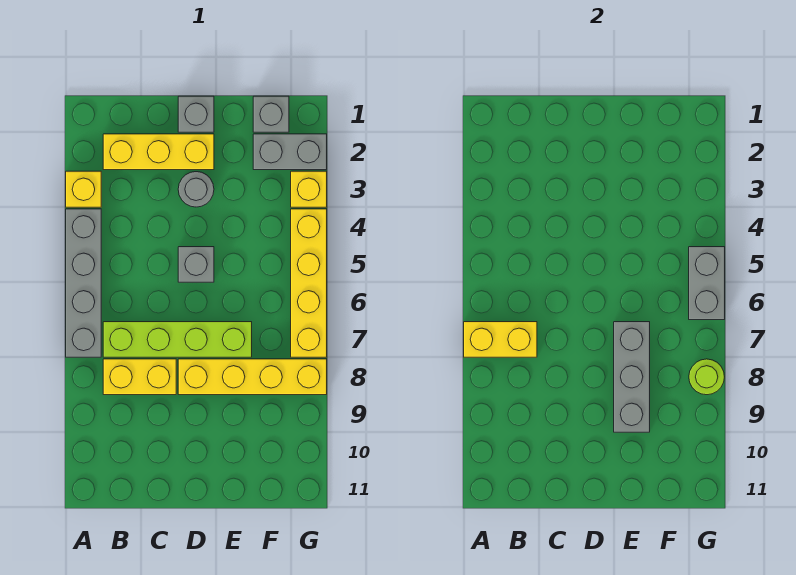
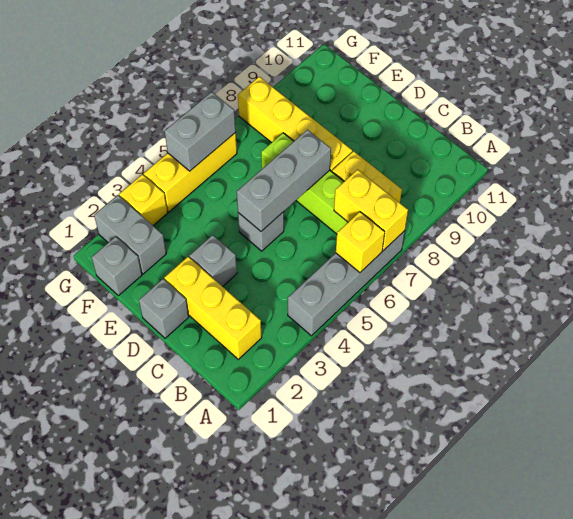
yellow brick A3 level 1 -> yellow brick A6 level 2
grey round brick D3 level 1 -> grey brick D3 level 1
grey brick E7:E9 level 2 -> grey brick D5:D7 level 2
yellow brick G4:G7 level 1 -> yellow brick G4:G6 level 1
lime round brick G8 level 2 -> none

